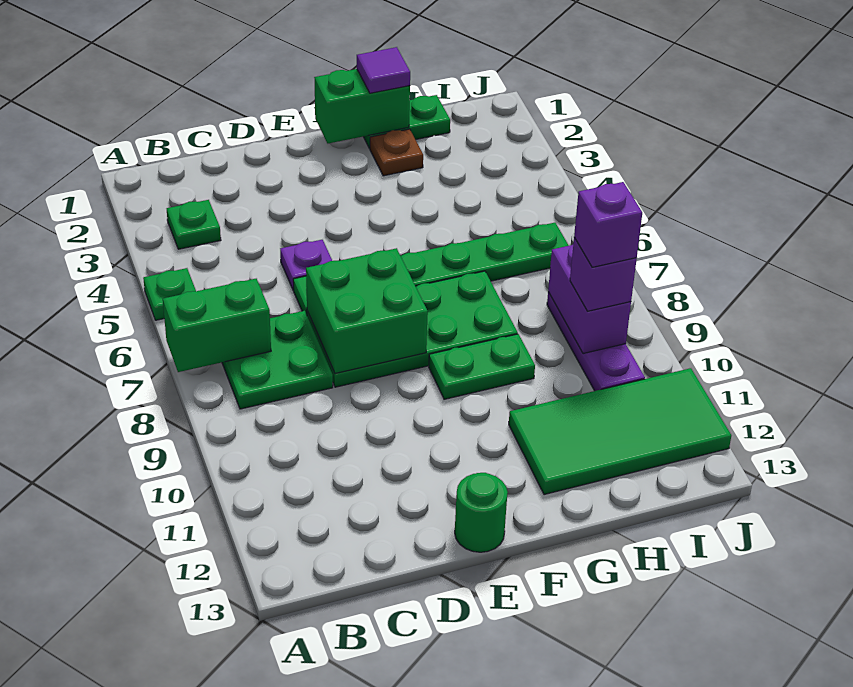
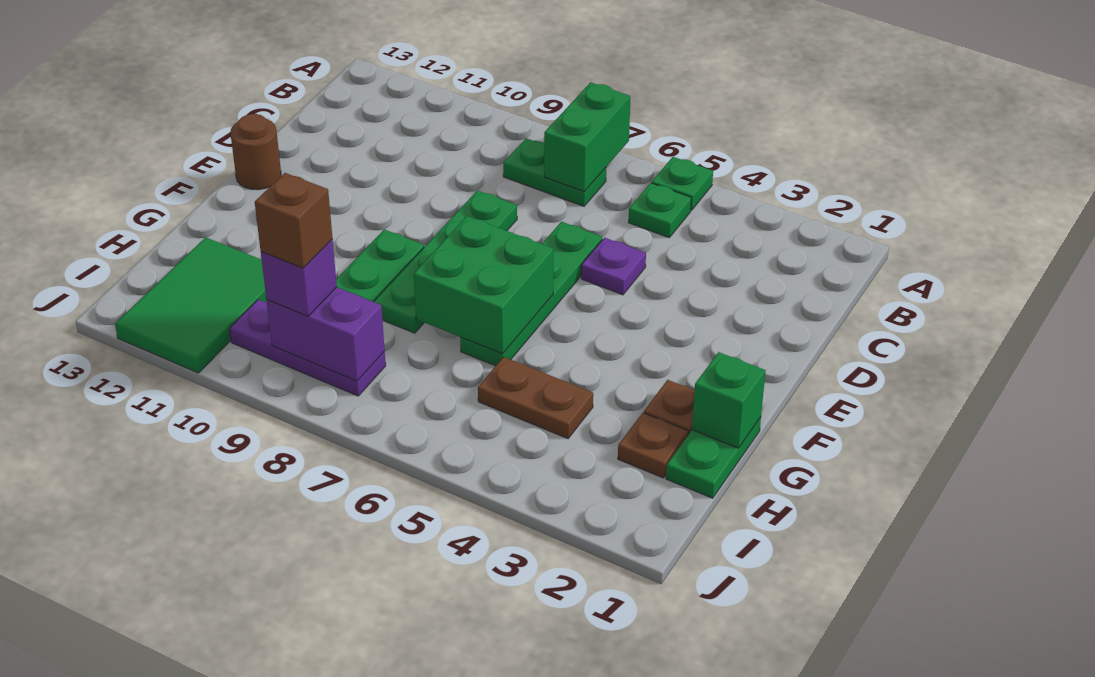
green plate B3 level 1 -> green plate B5 level 1
green plate B7:C8 level 1 -> green plate B7:B8 level 1
green plate D6:I6 level 1 -> green plate D6:G6 level 1
green plate D7:G8 level 1 -> green plate D8:G8 level 1
green brick D7:E8 level 2 -> green brick F6:G7 level 2
green round brick E13 level 1 -> brown round brick E13 level 1
green brick F1:G1 level 2 -> green brick G1 level 2
purple tile G1 level 3 -> none
green tile G11:J12 level 1 -> green tile H11:J12 level 1
none -> brown plate H2 level 1
none -> brown plate H4:H5 level 1
purple brick I9 level 4 -> brown brick I9 level 4

